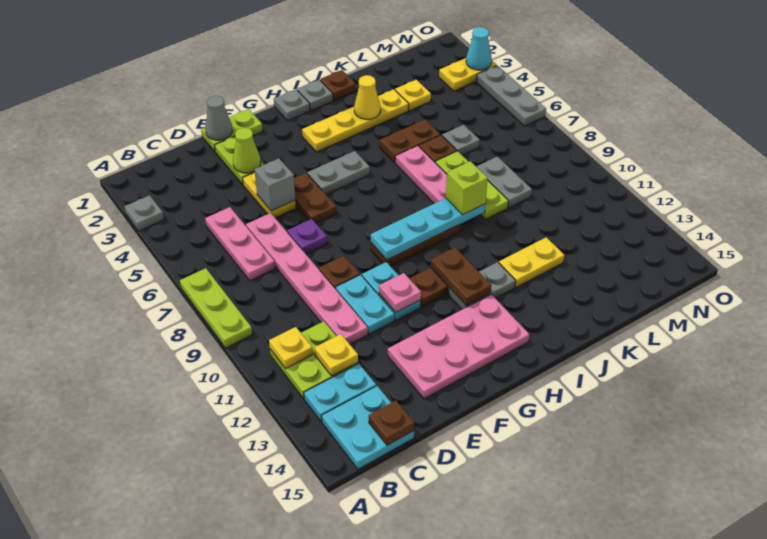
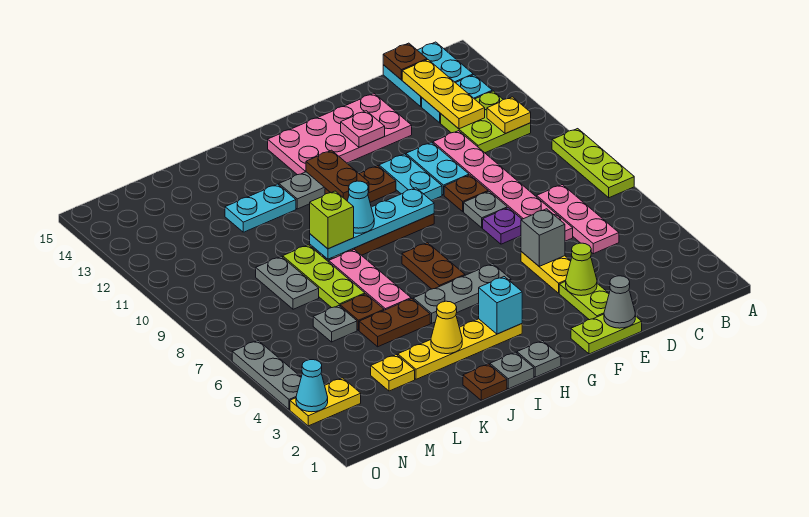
grey plate A3 level 1 -> grey plate E8 level 1
yellow plate C12 level 2 -> yellow plate C12:C14 level 2
brown plate F5:F6 level 1 -> brown plate H6:H7 level 1
pink plate F11 level 2 -> pink plate F13 level 2
grey plate G5:H5 level 1 -> grey plate G5:I5 level 1
none -> cyan brick H3 level 2
none -> cyan cone I9 level 3
yellow plate J12:K12 level 1 -> cyan plate J12:K12 level 1

